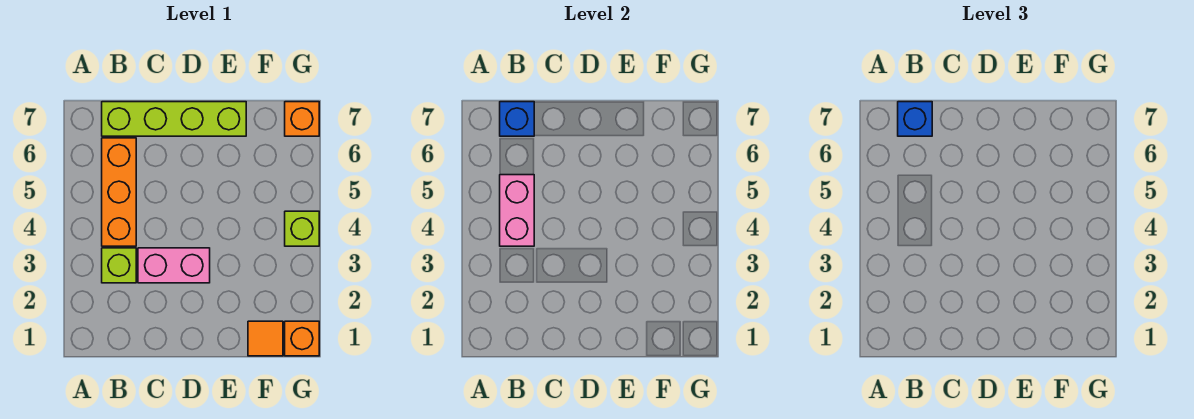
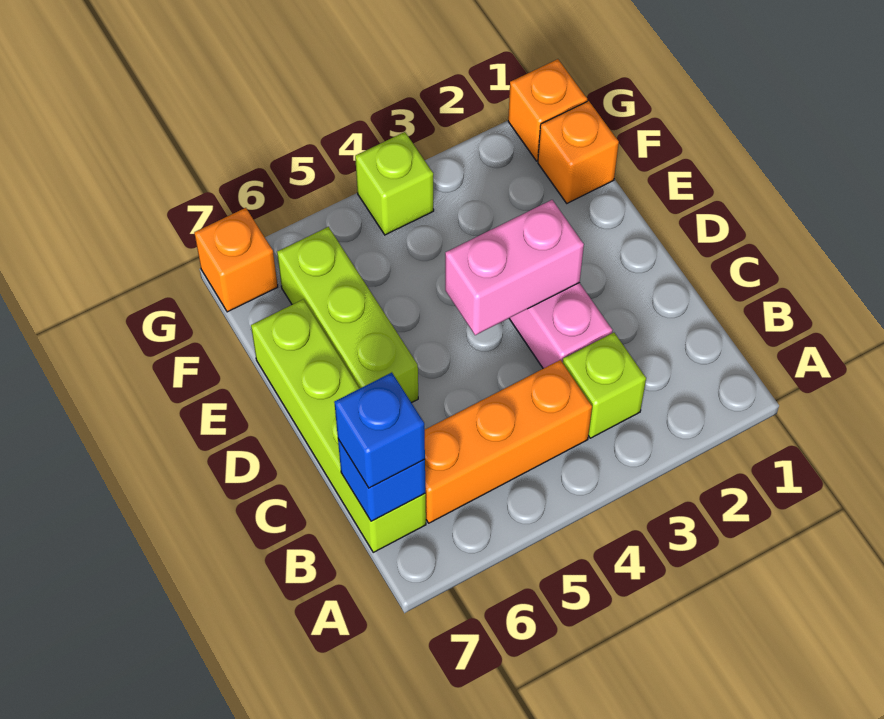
pink brick B4:B5 level 2 -> pink brick D3:D4 level 2
none -> lime brick D6:F6 level 1
orange tile F1 level 1 -> orange brick F1 level 1

